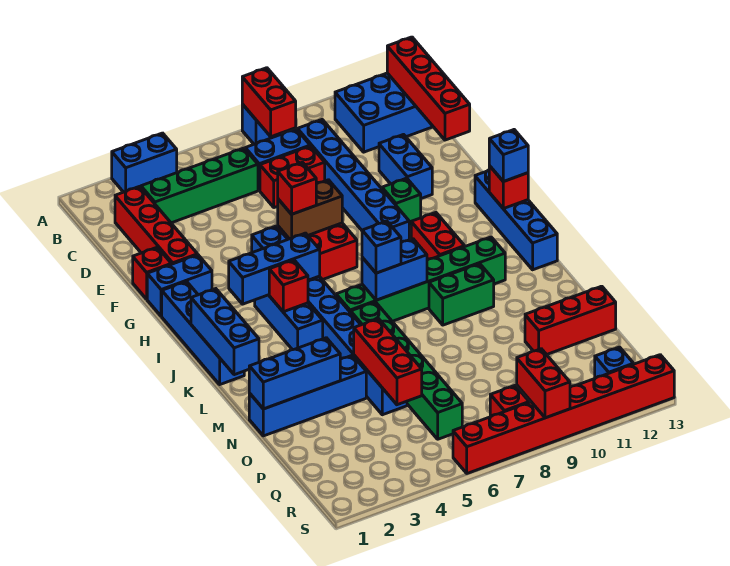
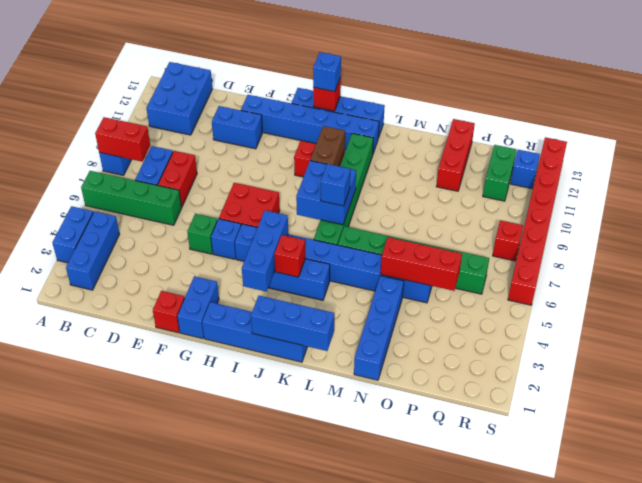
red brick B13:E13 level 2 -> none
red brick C2:F2 level 1 -> none
green brick C3:C6 level 1 -> green brick A6:D6 level 1
blue brick C9:H9 level 1 -> blue brick F12:K12 level 1
brown brick G6:G7 level 2 -> brown brick J9:J10 level 2
red brick G6 level 3 -> none
green brick G10 level 1 -> green brick F5 level 1
blue brick K7:K8 level 2 -> blue brick J7:K8 level 2
green brick L9:L10 level 1 -> green brick Q11:Q12 level 1
blue brick N1:N3 level 2 -> blue brick B2:B4 level 1
red brick R9:S9 level 2 -> none

